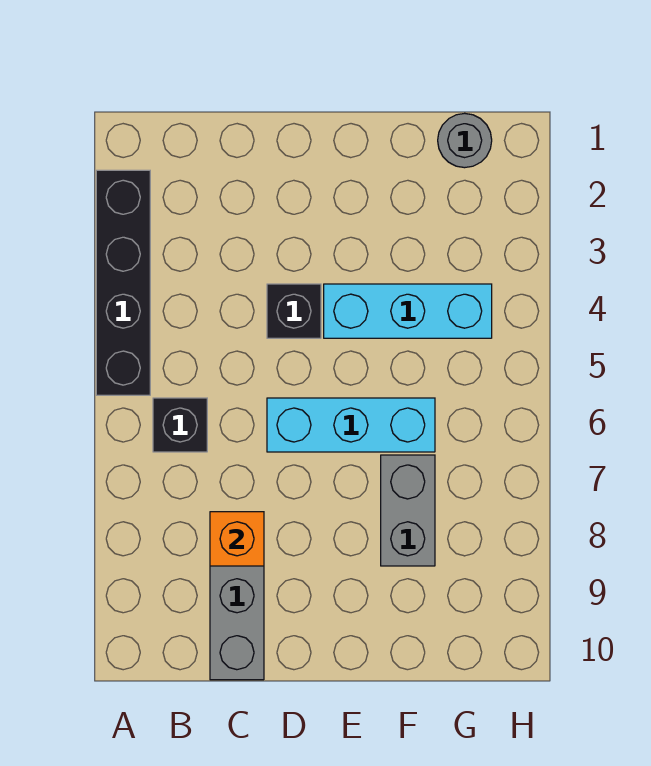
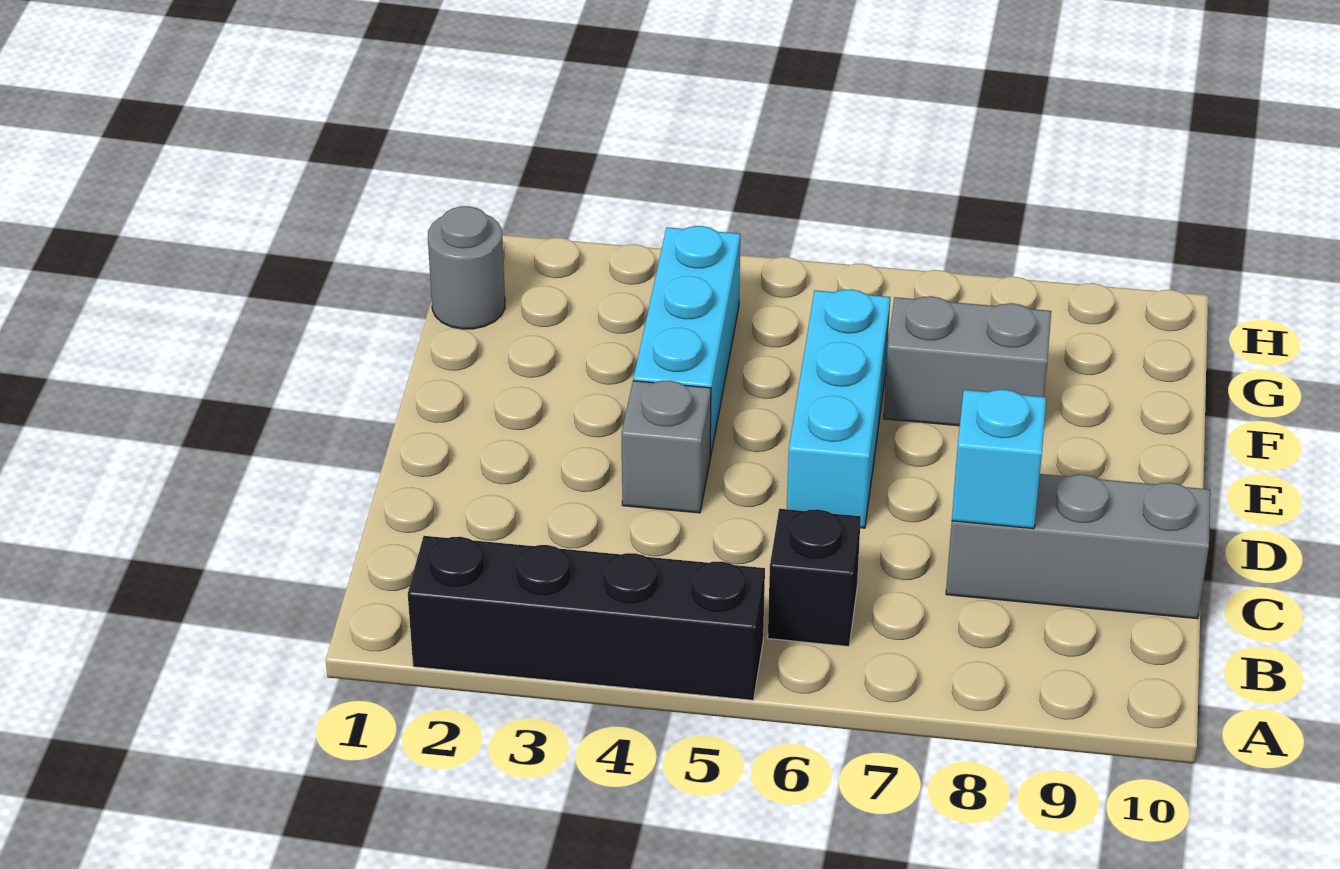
orange brick C8 level 2 -> cyan brick C8 level 2
black brick D4 level 1 -> grey brick D4 level 1

